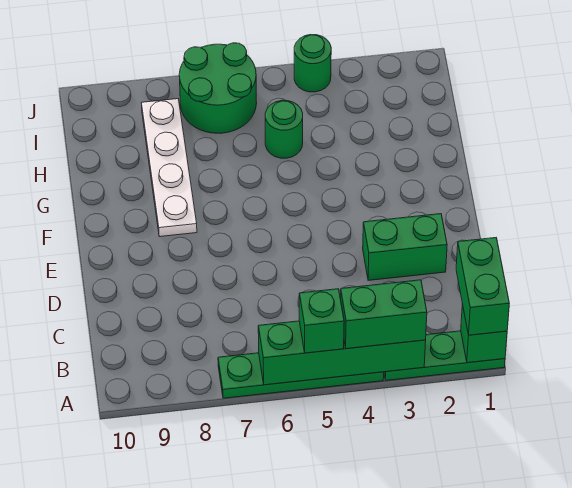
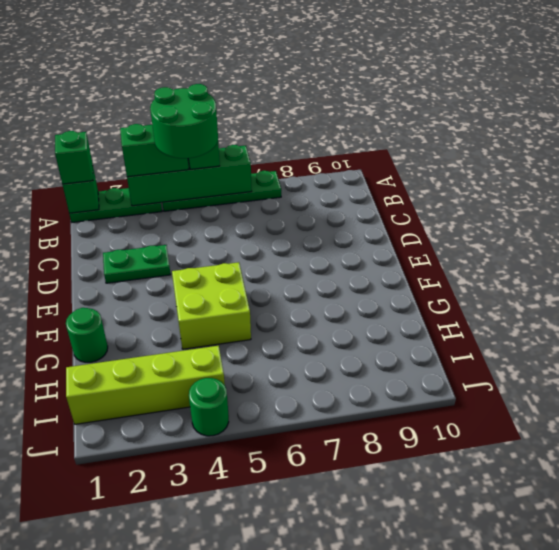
green brick A1:B1 level 3 -> green brick A1 level 3
green brick D2:D3 level 1 -> green plate D2:D3 level 1
none -> lime brick F4:G5 level 1
white plate F8:I8 level 1 -> none
green round brick H5 level 1 -> green round brick G1 level 1
none -> lime brick I1:I4 level 1
green round brick I6:J7 level 1 -> green round brick A4:B5 level 4

